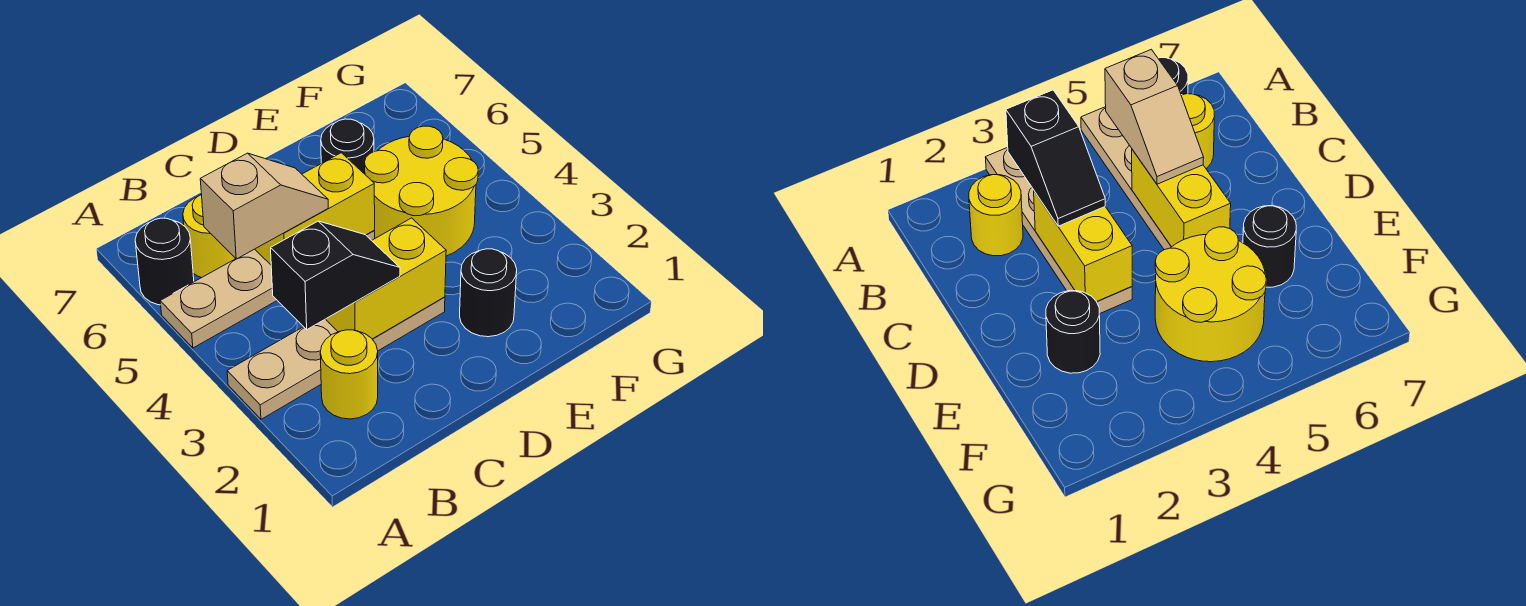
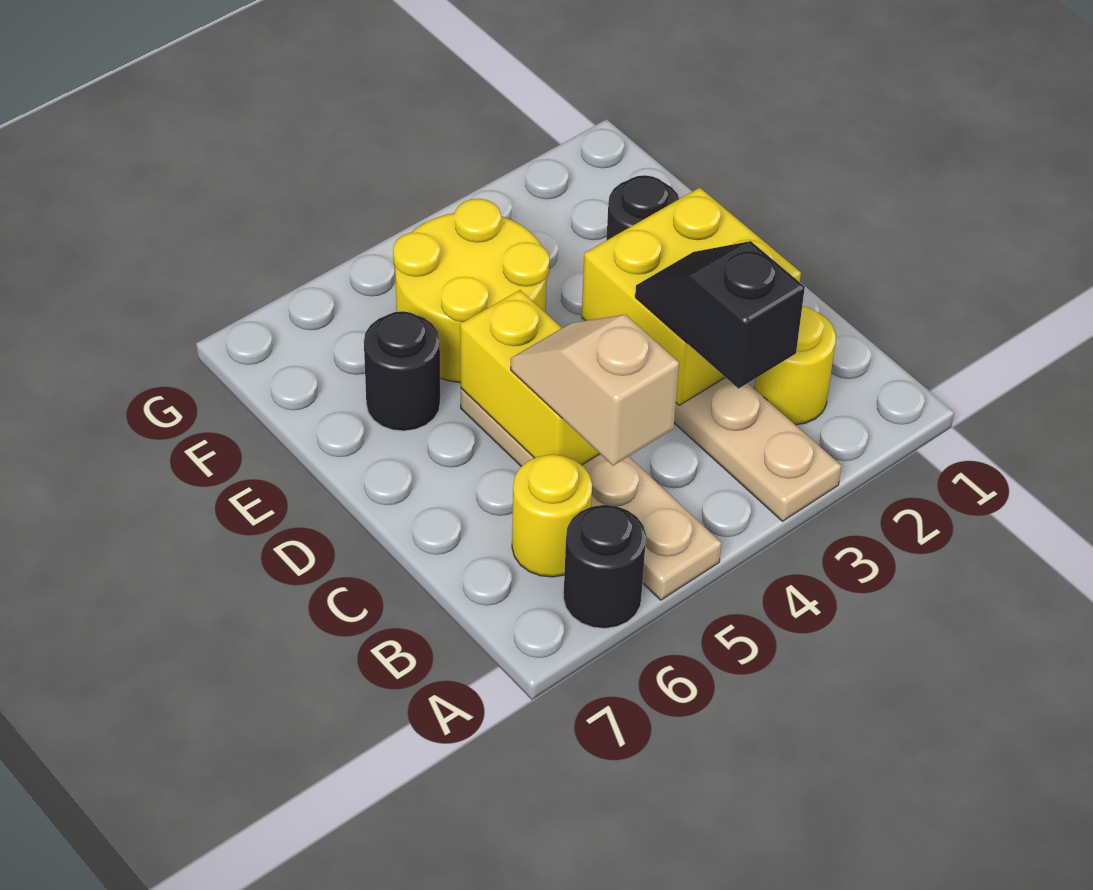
yellow brick C3:D3 level 2 -> yellow brick C2:D3 level 2

